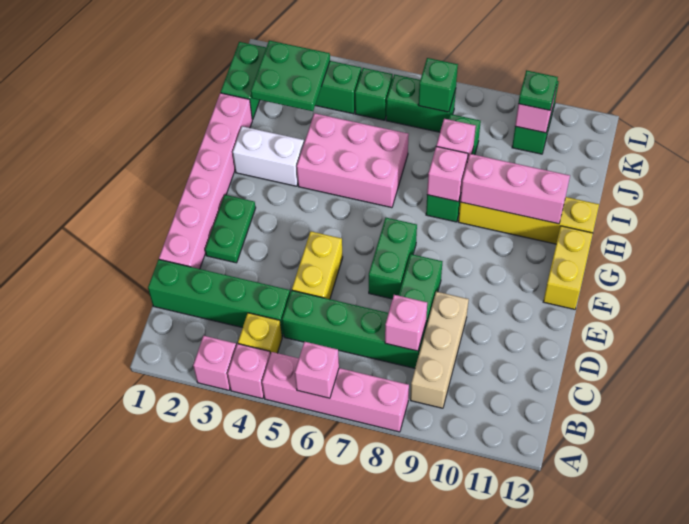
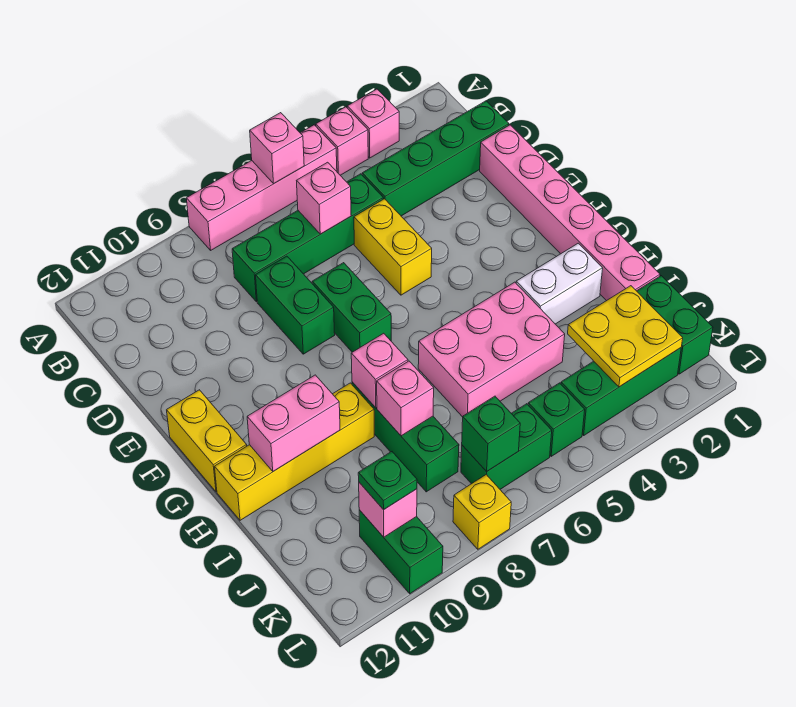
yellow brick B4 level 1 -> yellow brick L8 level 1
tan brick B9:D9 level 1 -> none
pink brick C8 level 2 -> pink brick C6 level 2
green plate E2:F2 level 1 -> none
pink brick H9:H11 level 2 -> pink brick H10:H11 level 2
green plate J2:K3 level 2 -> yellow plate J2:K3 level 2

